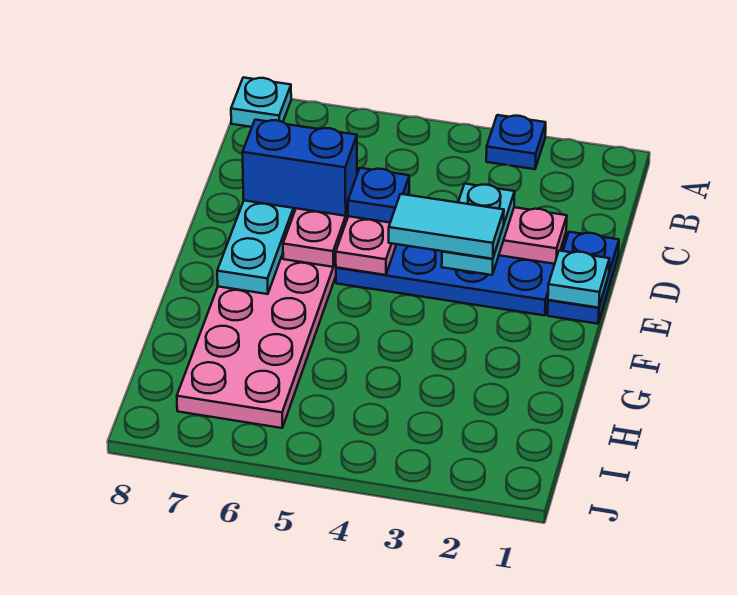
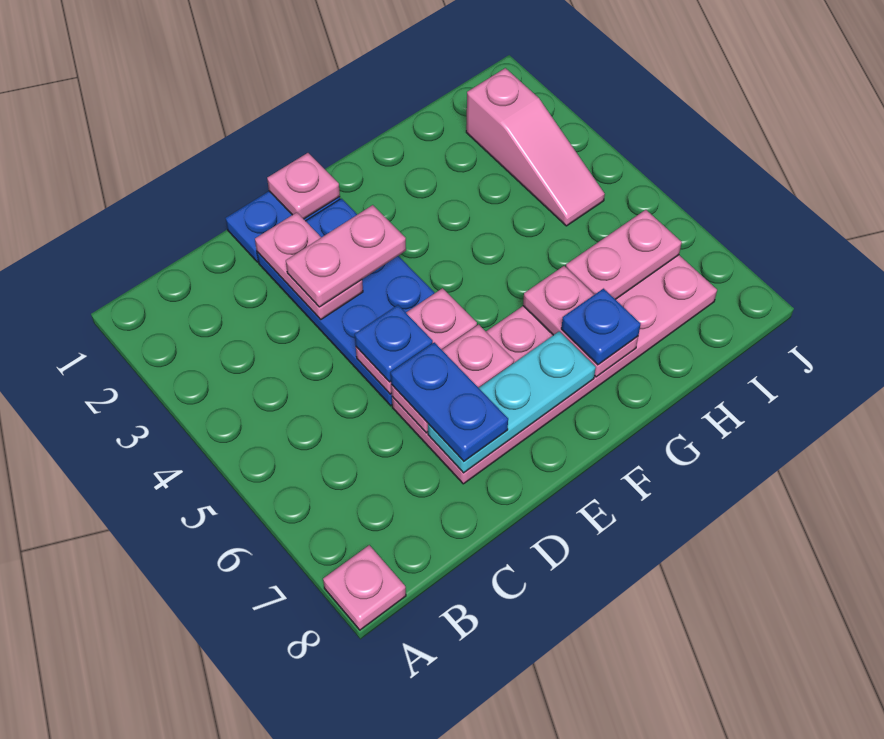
blue plate A3 level 1 -> blue plate G7 level 3
cyan plate A8 level 1 -> pink plate A8 level 1
cyan plate D3:E3 level 3 -> pink plate D3:E3 level 3
blue brick D6:D7 level 3 -> blue plate D6:D7 level 3
cyan plate E1 level 2 -> pink plate E1 level 2
cyan tile E3:E4 level 4 -> none
none -> pink plate G6:G7 level 2
none -> pink plate H6:I6 level 2
none -> pink slope I2:I4 level 1 top 2

